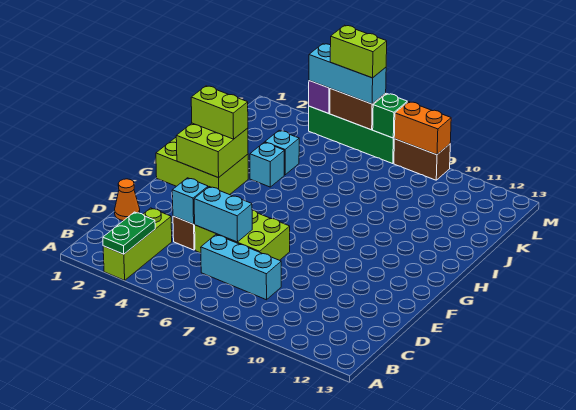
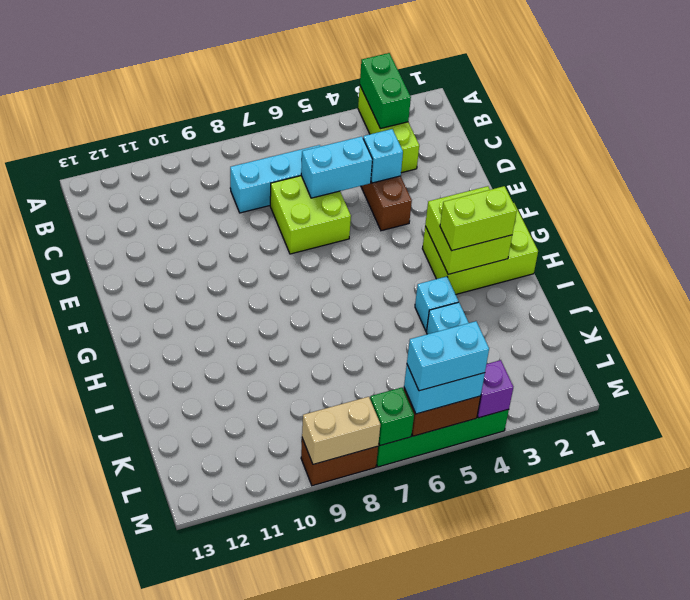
green plate A3:B3 level 2 -> green brick A3:B3 level 2
orange cone D1 level 1 -> none
lime brick D5:E7 level 1 -> lime brick D6:E7 level 1
cyan brick M4:M6 level 3 -> cyan brick M5:M6 level 3
lime brick M5:M6 level 4 -> cyan brick M5:M6 level 4
orange brick M8:M9 level 2 -> tan brick M8:M9 level 2

